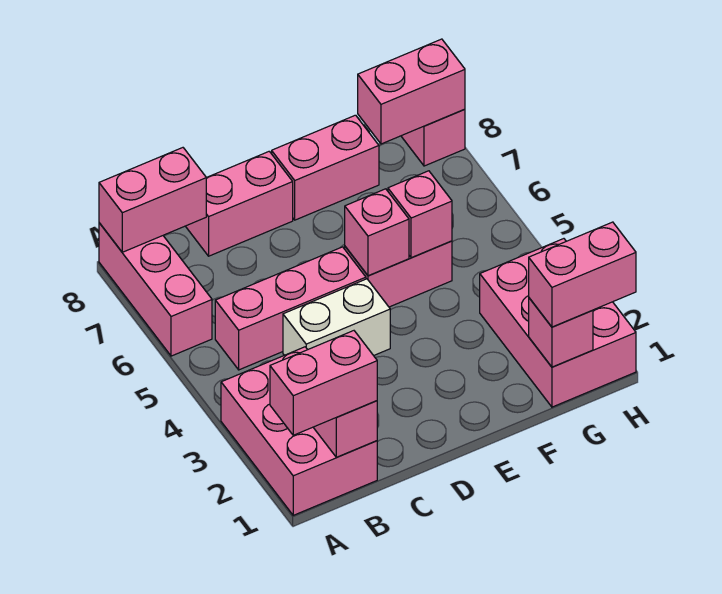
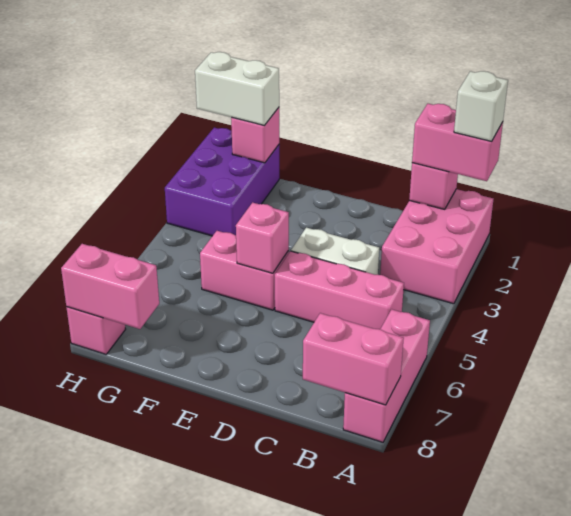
none -> white brick A1 level 4
pink brick C8:D8 level 1 -> none
pink brick E8:F8 level 1 -> none
pink brick F5 level 2 -> none
pink brick G1:H3 level 1 -> purple brick G1:H3 level 1
pink brick G1:H1 level 3 -> white brick G1:H1 level 3

